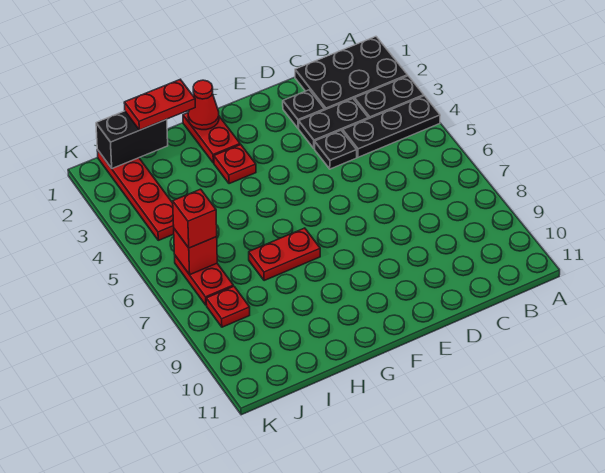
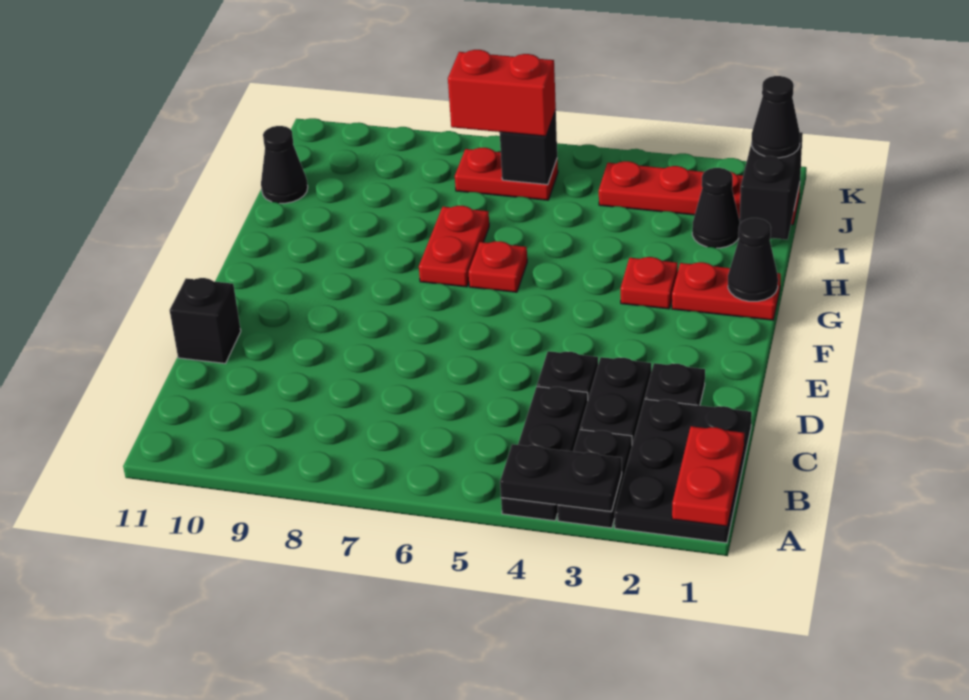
none -> black plate A3:A4 level 2
none -> black brick D11 level 1
red cone G1 level 2 -> black cone G1 level 2
red plate H1:I1 level 3 -> red plate A1:B1 level 2
none -> black cone I2 level 1
none -> black cone I11 level 1
none -> black cone J1 level 3
red brick J6 level 2 -> black brick J6 level 2
red brick J6 level 3 -> red brick J6:J7 level 3
red plate J8 level 1 -> red plate G6 level 1

